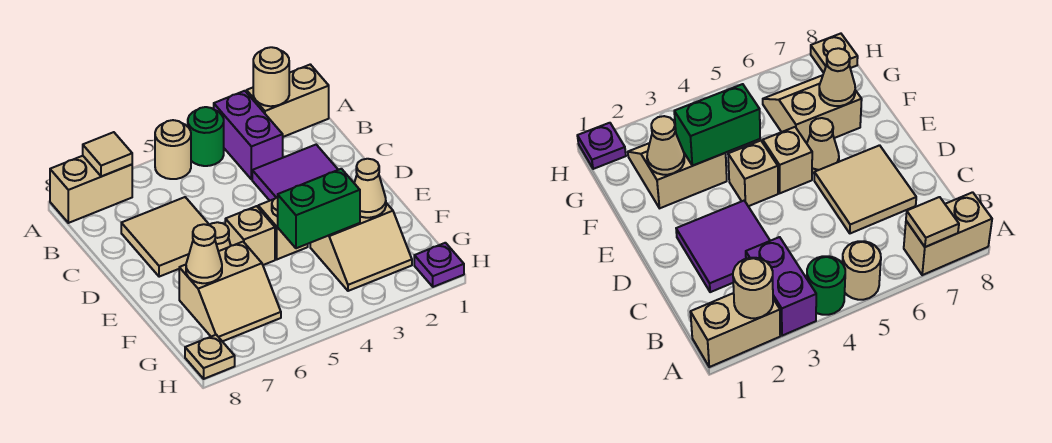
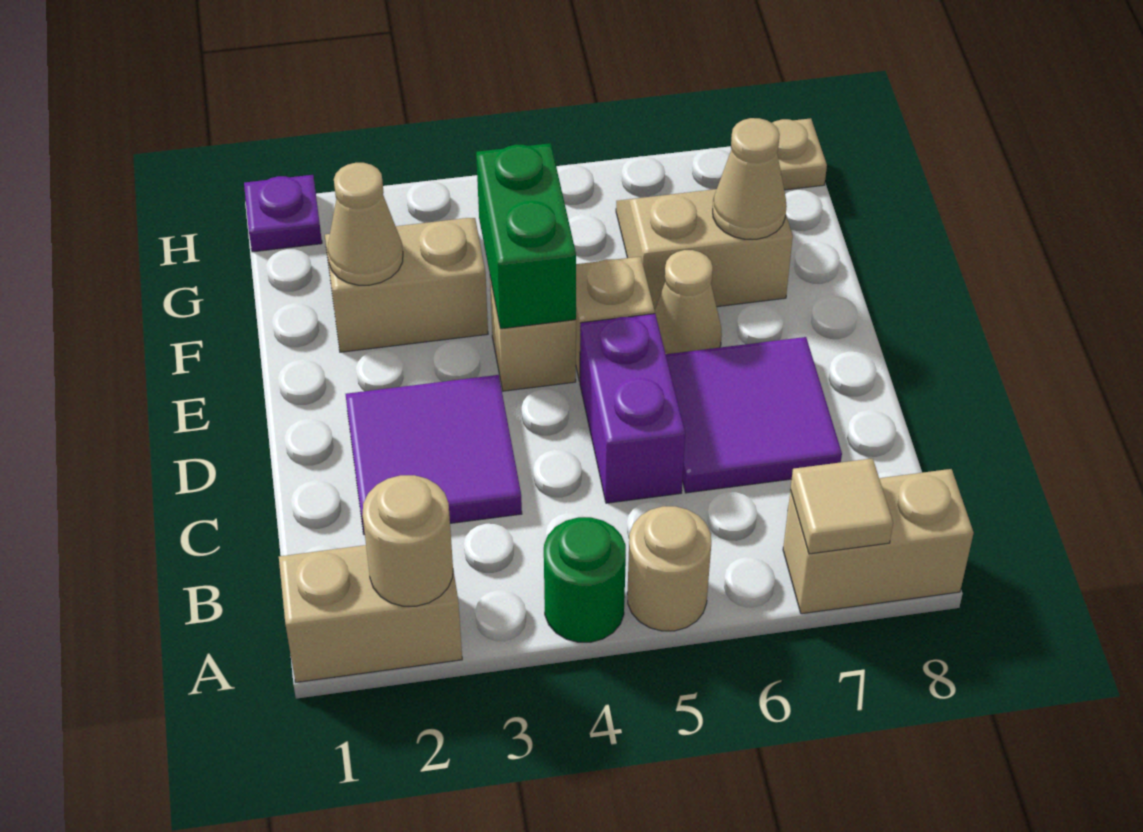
purple brick A3:B3 level 1 -> purple brick C5:D5 level 1
tan tile C6:D7 level 1 -> purple tile C6:D7 level 1
green brick F3:F4 level 2 -> green brick E4:F4 level 2

